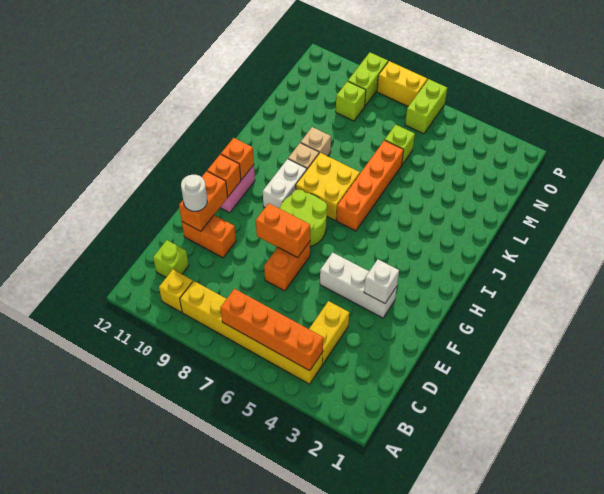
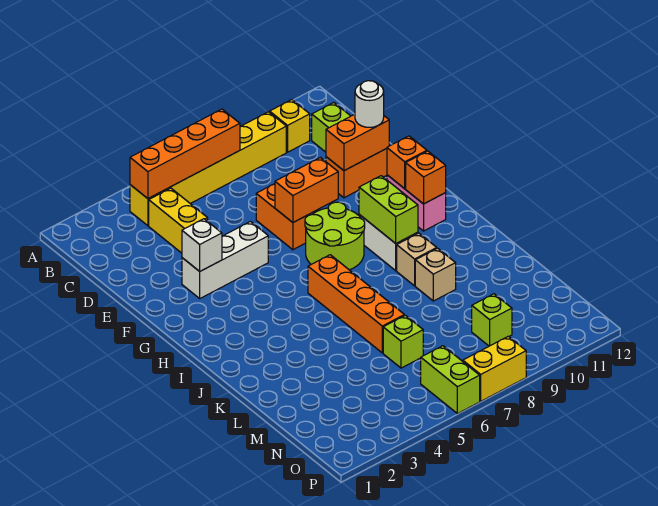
orange brick E11:F11 level 2 -> orange brick E10:E11 level 2
yellow brick I7:J8 level 1 -> none
lime brick O9:P9 level 1 -> lime brick H9:I9 level 2

